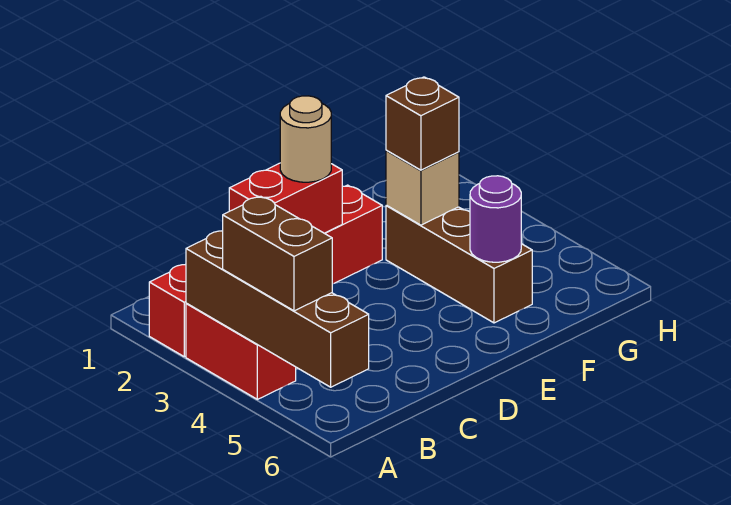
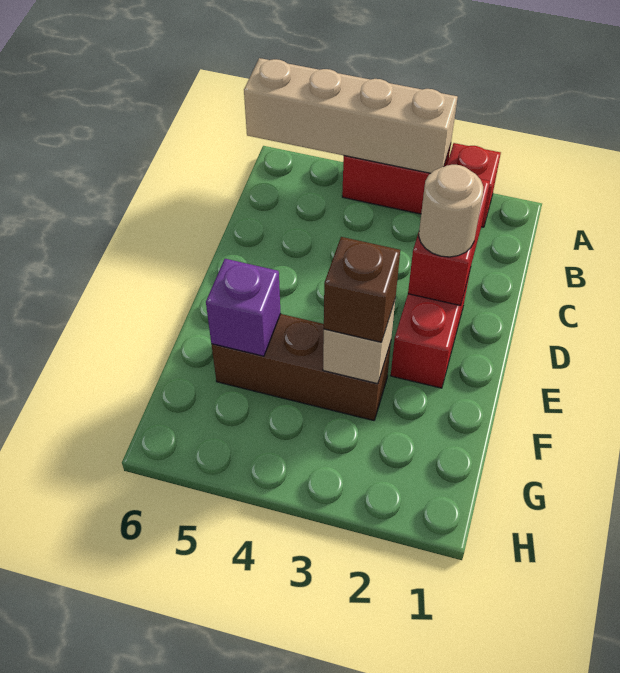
brown brick A3:A6 level 2 -> tan brick A3:A6 level 2
brown brick A4:A5 level 3 -> none
purple round brick F5 level 2 -> purple brick F5 level 2

